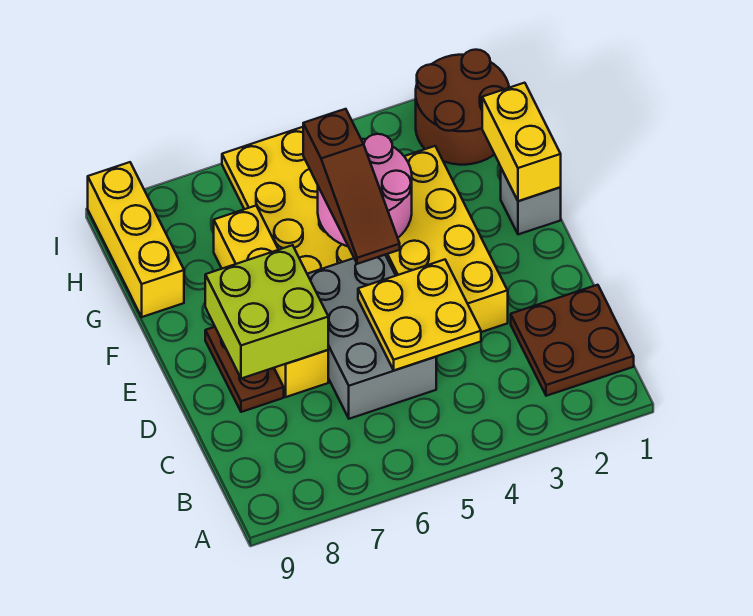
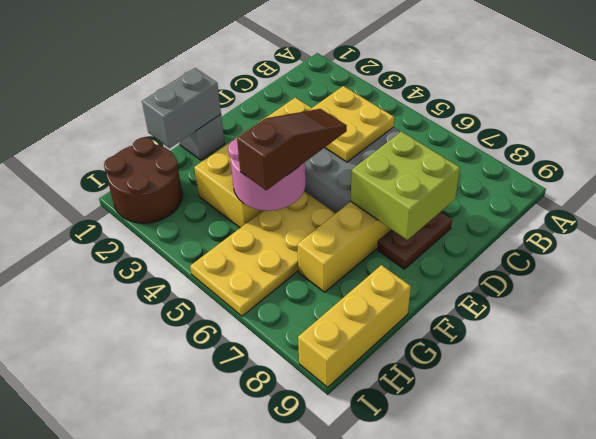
brown plate B1:C2 level 1 -> none
yellow brick F1:G1 level 2 -> grey brick F1:G1 level 2

